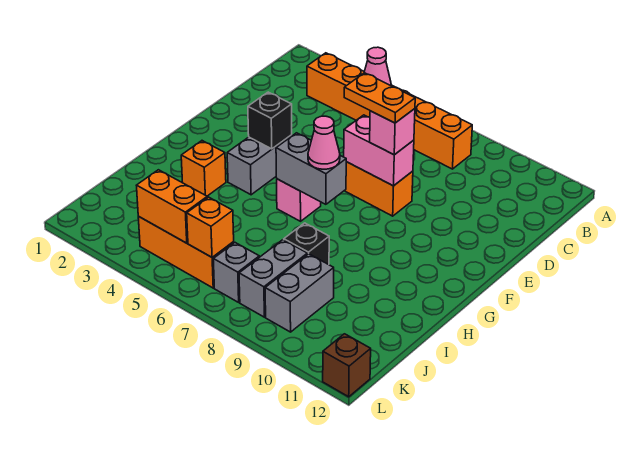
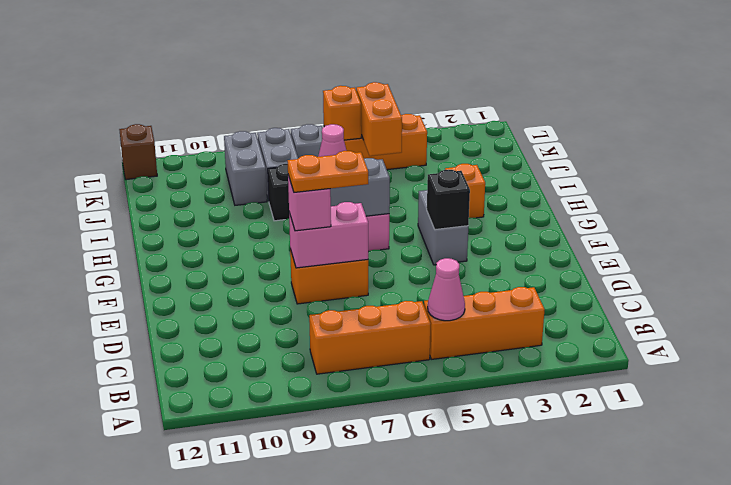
orange brick K4:K5 level 2 -> orange brick J5:K5 level 2

